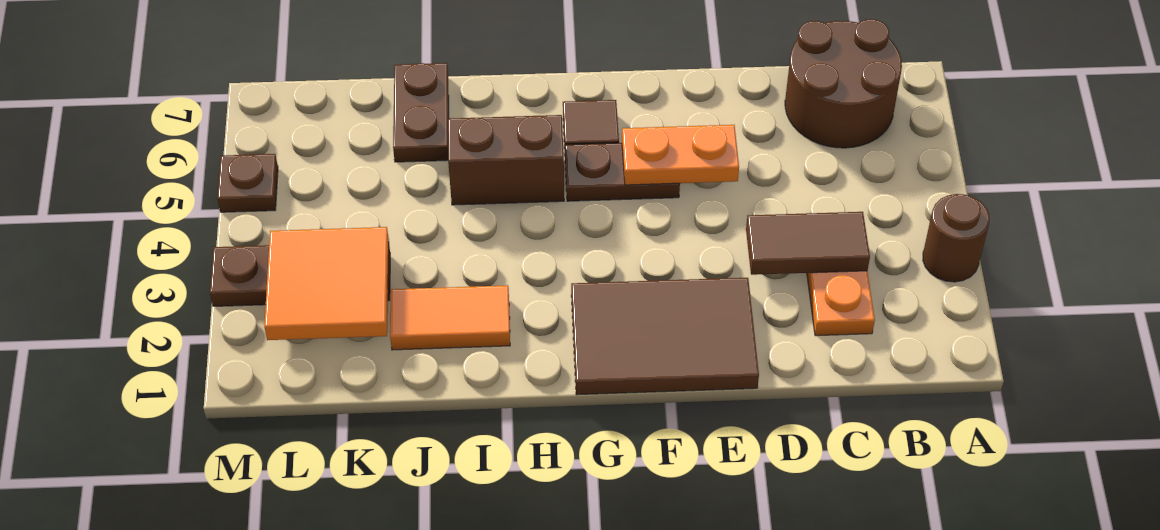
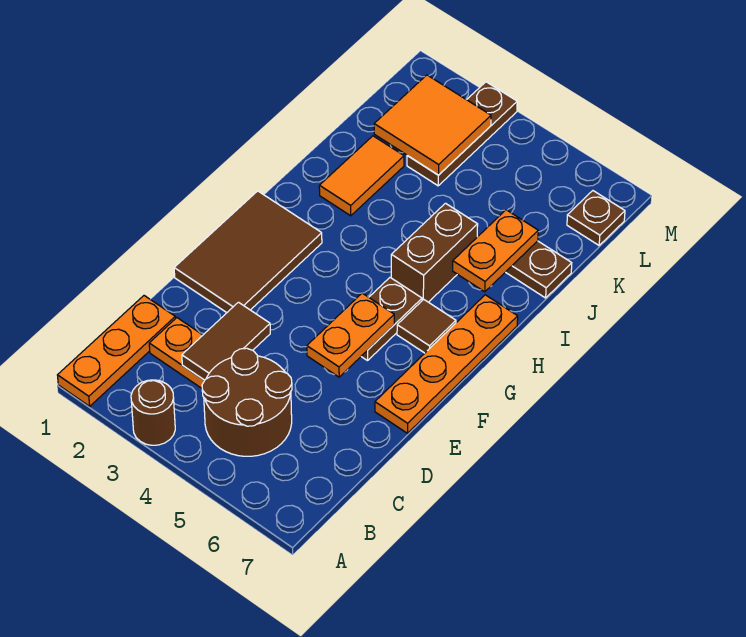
none -> orange plate A1:C1 level 1
brown round brick B6:C7 level 1 -> brown round brick B4:C5 level 1
none -> orange plate E7:H7 level 1
none -> orange plate I6:J6 level 2
brown plate M5 level 1 -> brown plate L7 level 1

